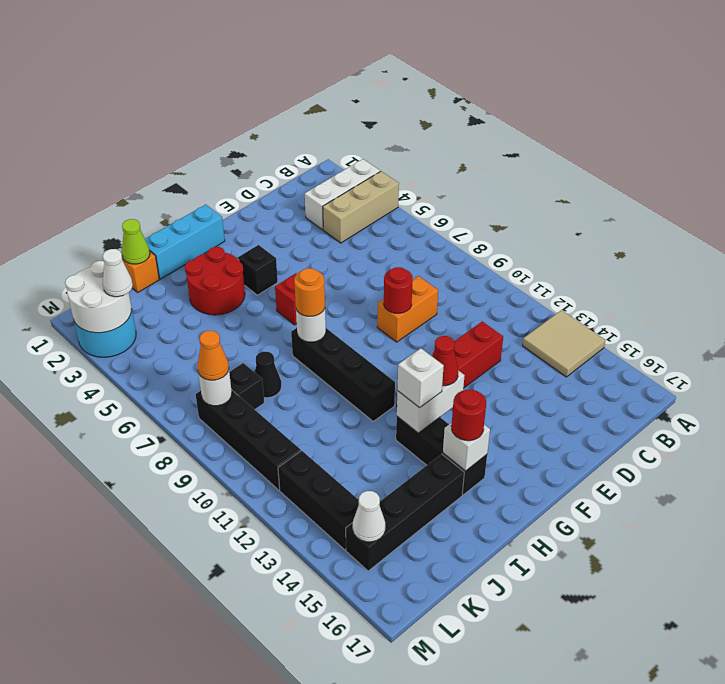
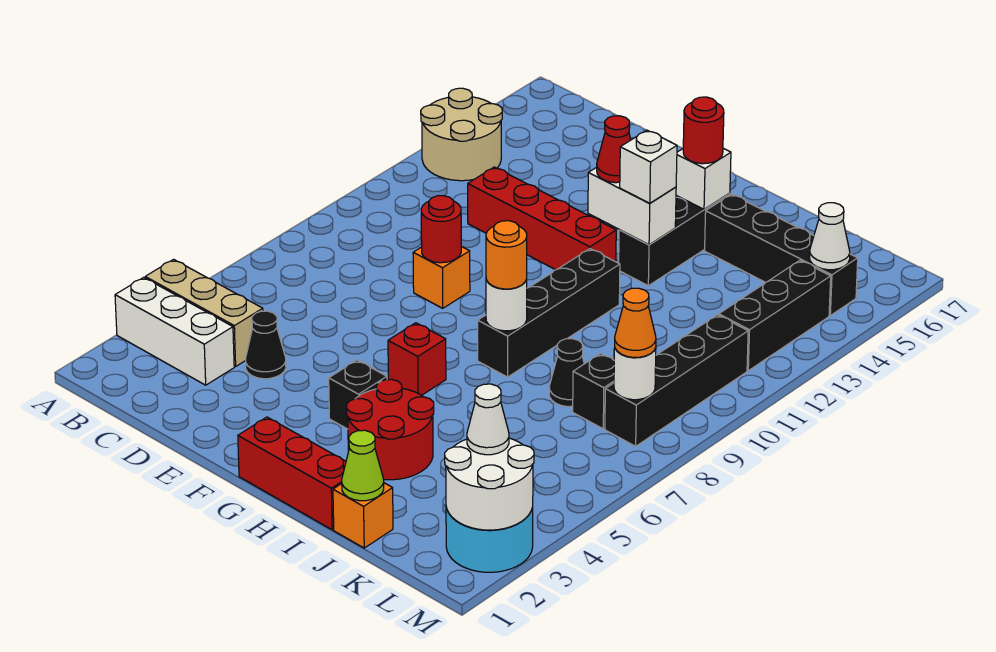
tan tile A13:B14 level 1 -> tan round brick A13:B14 level 1
none -> black cone D4 level 1
orange brick D9:E9 level 1 -> orange brick E9 level 1
cyan brick G1:I1 level 1 -> red brick G1:I1 level 1

